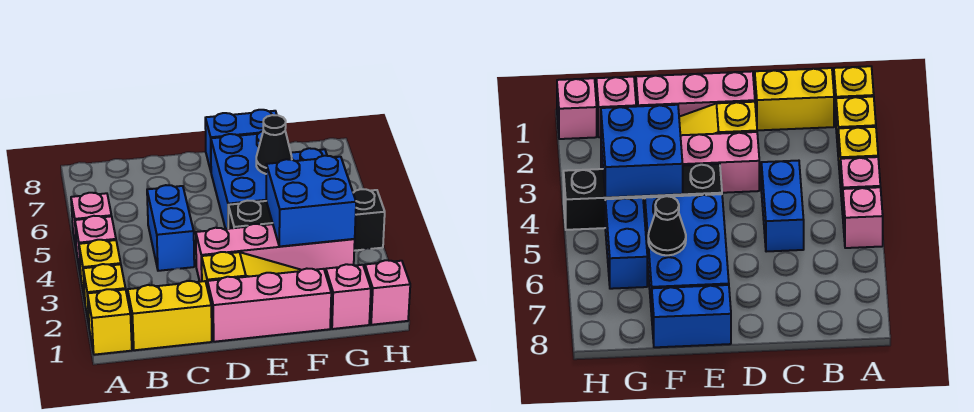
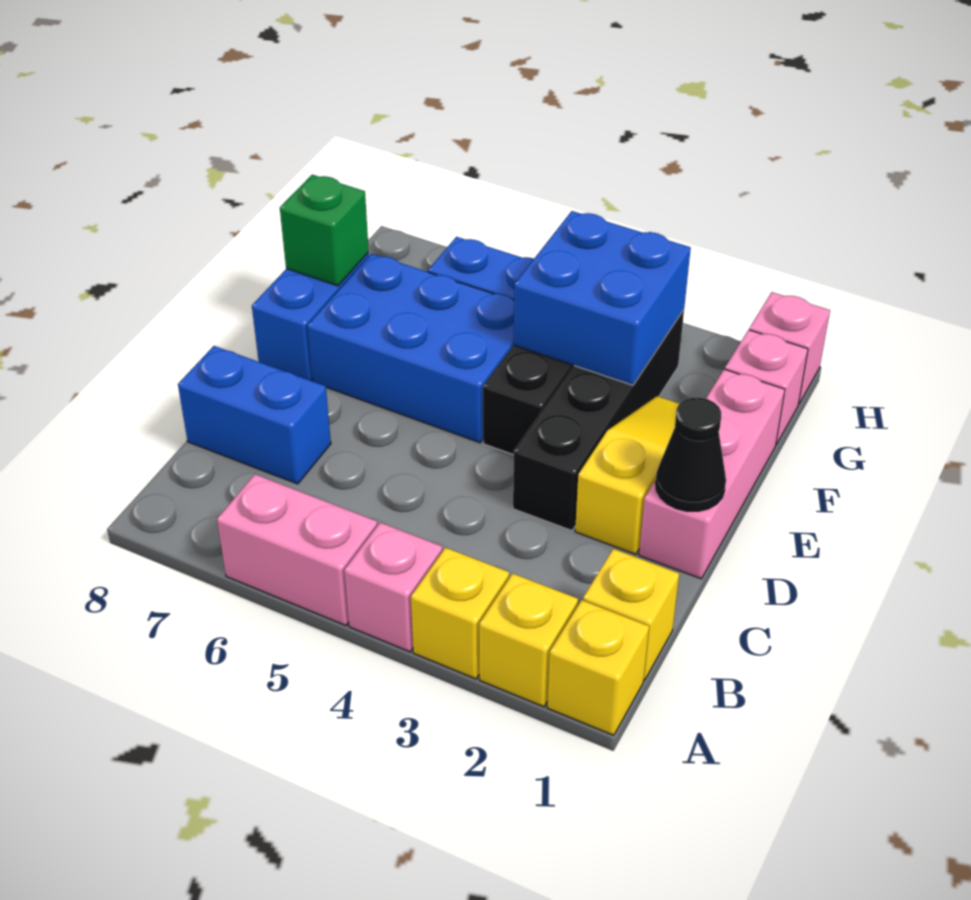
pink brick A5 level 1 -> pink brick A5:A6 level 1
yellow brick B1:C1 level 1 -> yellow brick B1 level 1
blue brick C4:C5 level 1 -> blue brick C7:C8 level 1
pink brick D3:G3 level 1 -> black brick D3:G3 level 1
black cone F6 level 2 -> black cone D1 level 2
none -> green brick F8 level 2

